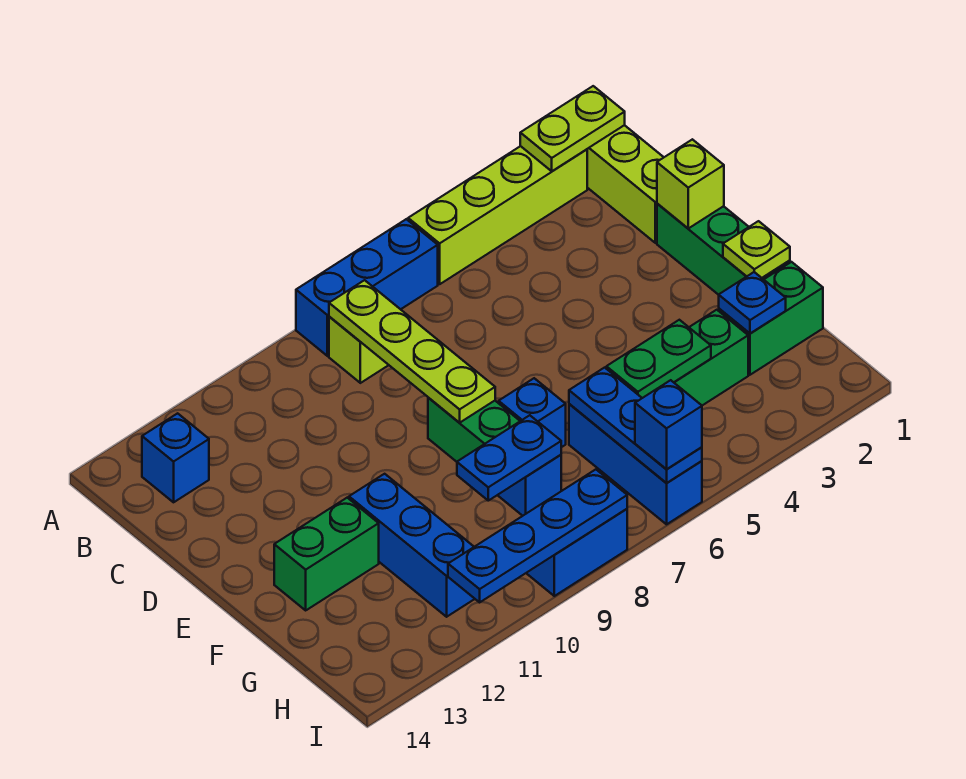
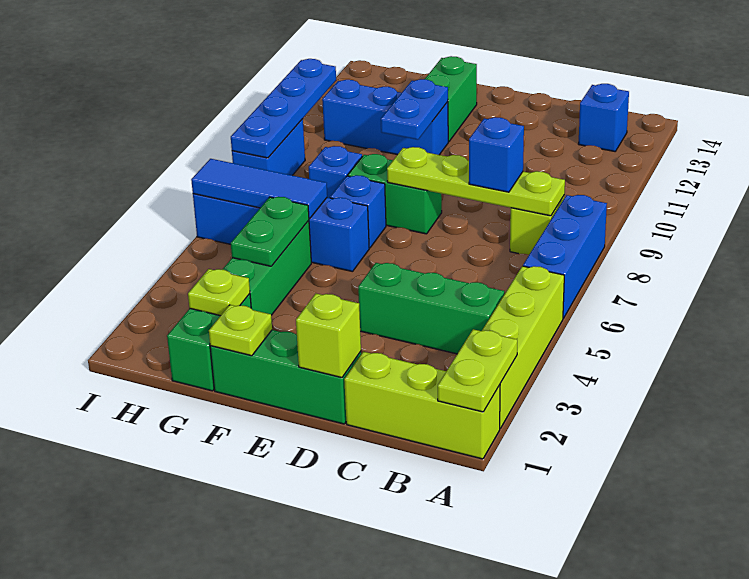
none -> green brick B4:D4 level 1
blue plate G2 level 2 -> lime plate G2 level 2
blue brick G6:I6 level 1 -> blue brick F6:I6 level 1
blue plate G6:I6 level 2 -> blue tile G6:I6 level 2
blue plate G8:G9 level 2 -> blue plate F10:F11 level 2
blue brick I6 level 3 -> blue brick C8 level 3

